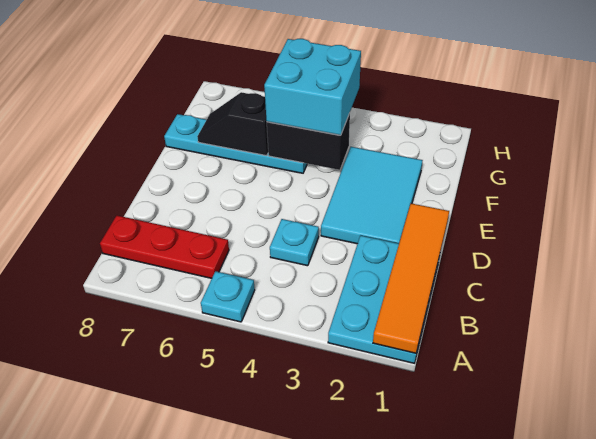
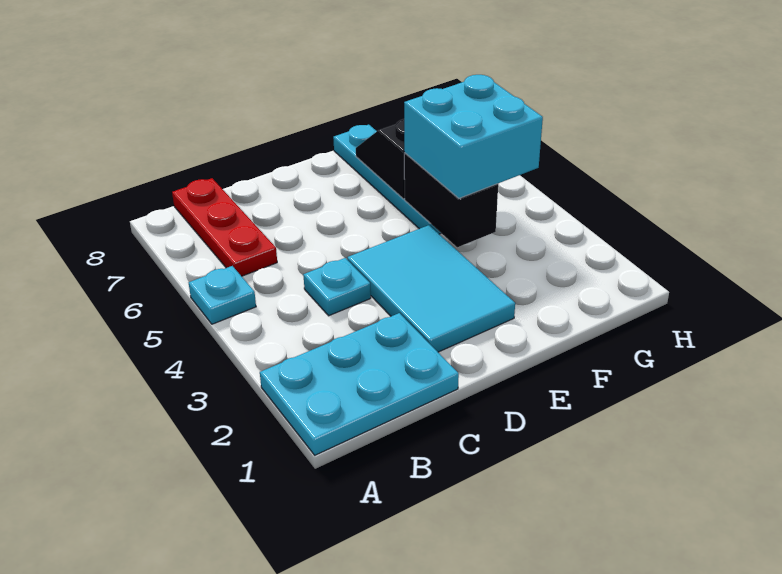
orange tile A1:D1 level 2 -> none
cyan tile D2:F3 level 1 -> cyan tile D2:E4 level 1

